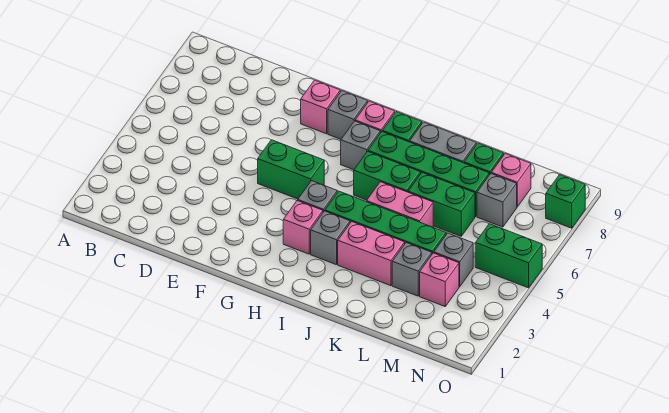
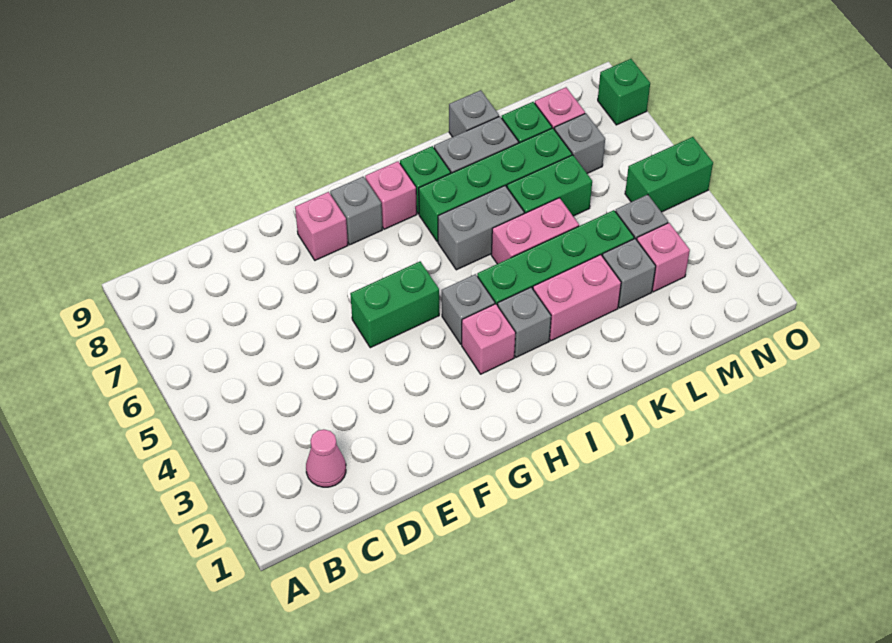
none -> pink cone C2 level 1
grey brick H7 level 1 -> grey brick K9 level 1
green brick I6:J6 level 1 -> grey brick I6:J6 level 1

